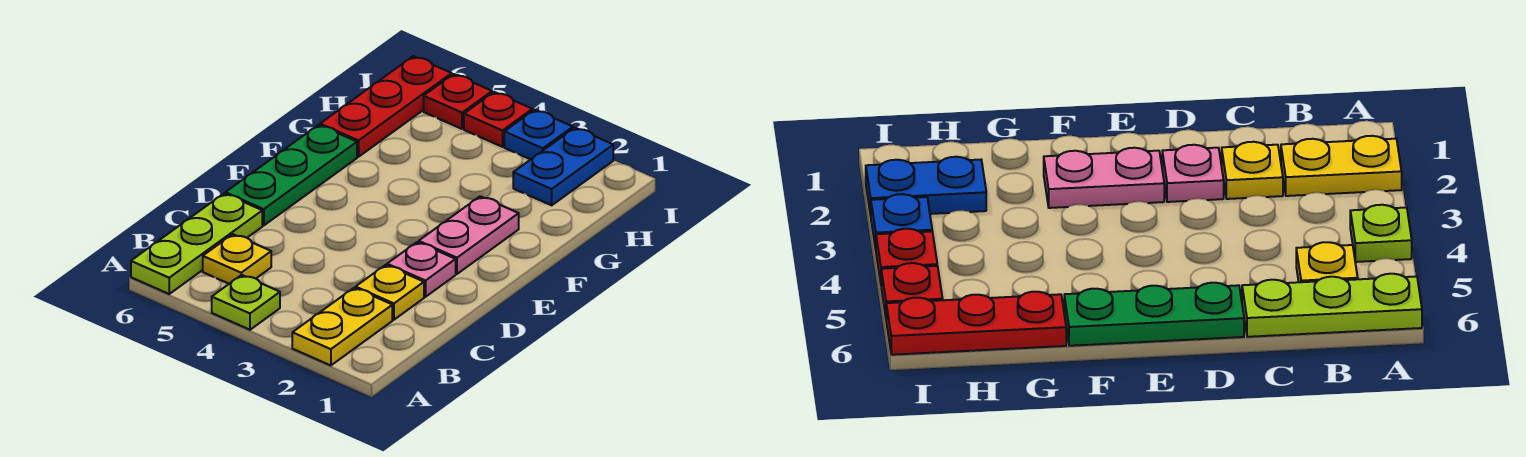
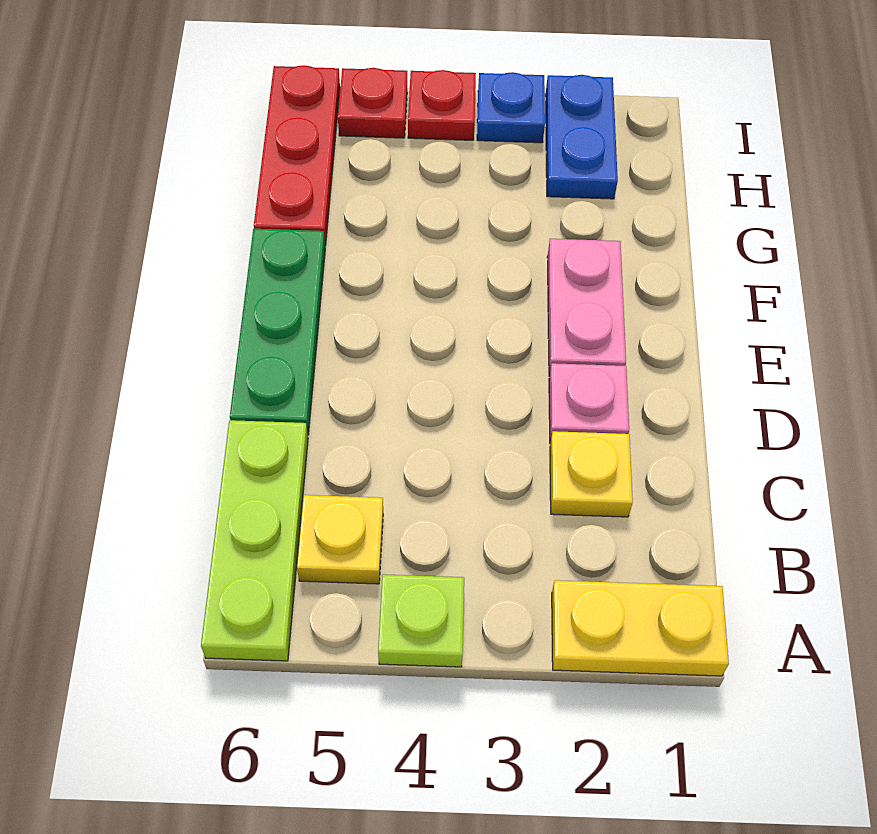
yellow plate A2:B2 level 1 -> yellow plate A1:A2 level 1

